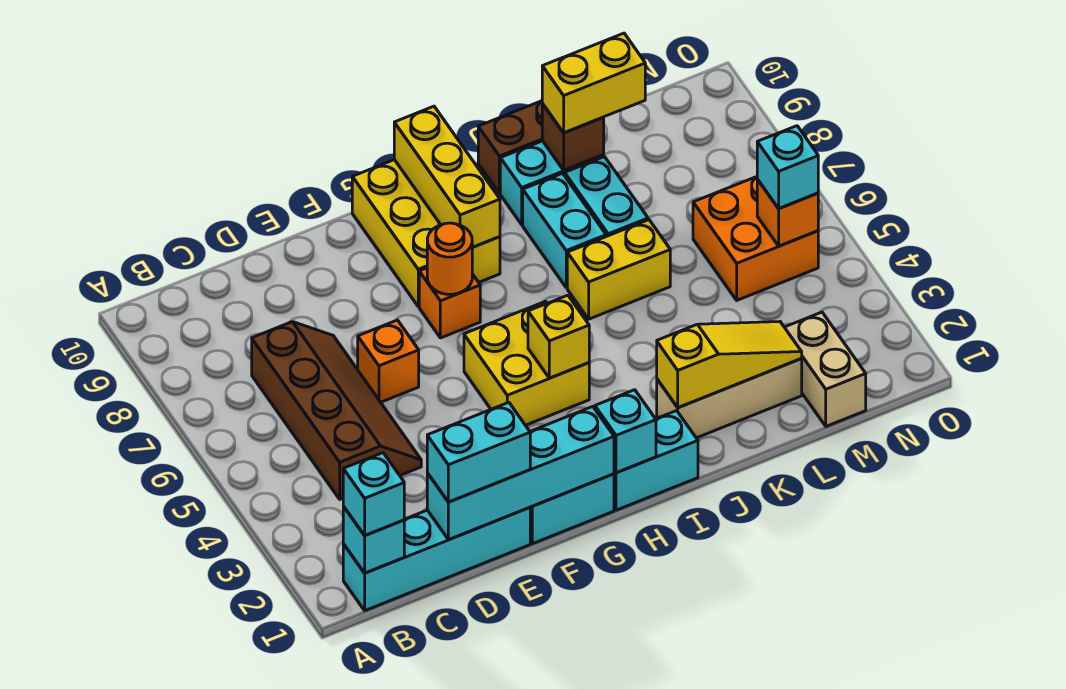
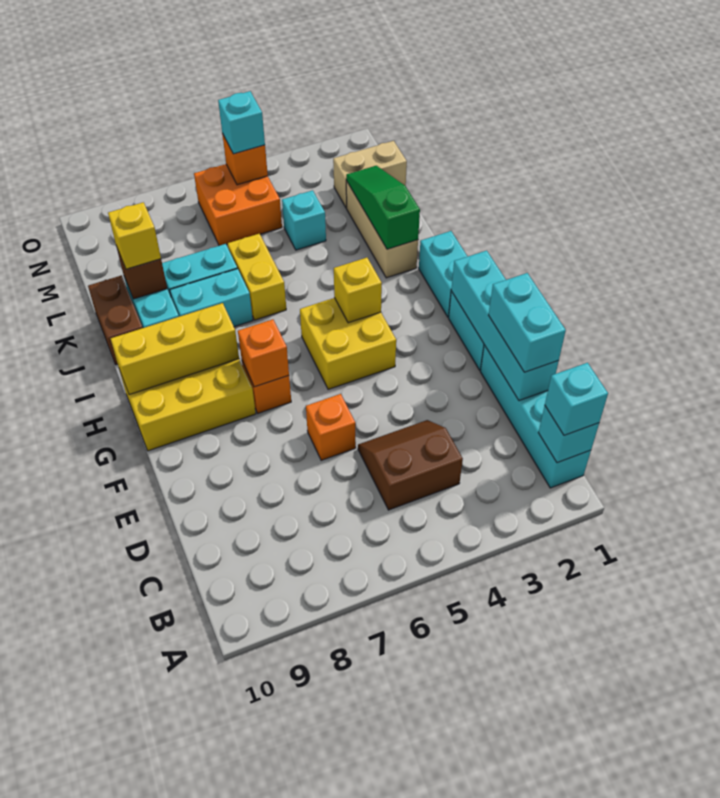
brown slope C4:D7 level 1 top C -> brown slope C4:D5 level 1 top C
orange round brick G7 level 2 -> orange brick G7 level 2
cyan brick H1 level 2 -> cyan brick L4 level 1
yellow slope J2:L2 level 2 top J -> green slope J2:L2 level 2 top J
yellow brick K9:L9 level 3 -> yellow brick K9 level 3

